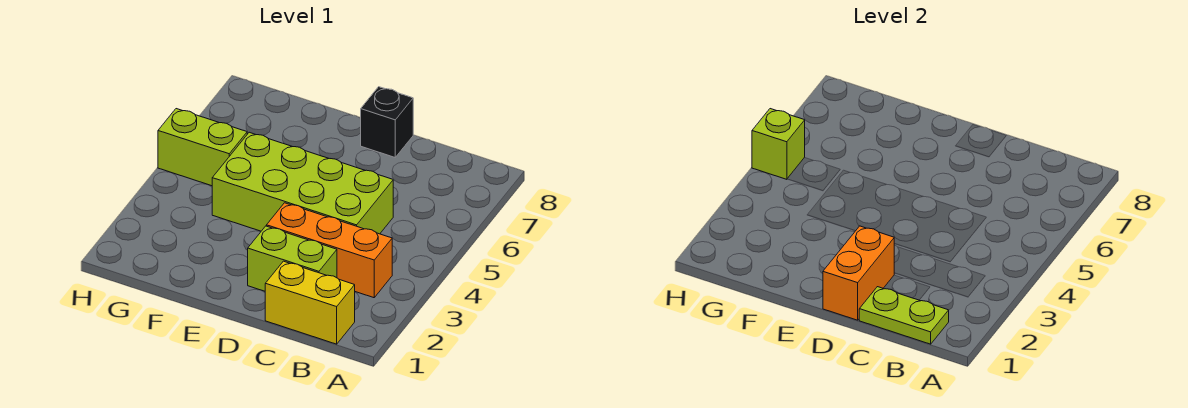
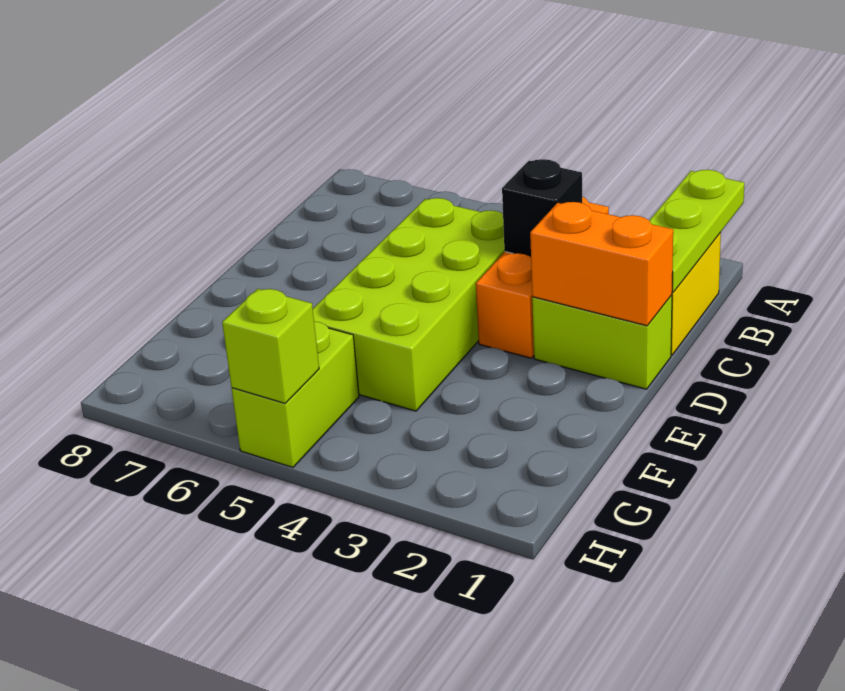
lime plate B1:C1 level 2 -> lime plate A1:C1 level 2
lime brick C2:D2 level 1 -> lime brick D1:D2 level 1
black brick D8 level 1 -> black brick C3 level 2

